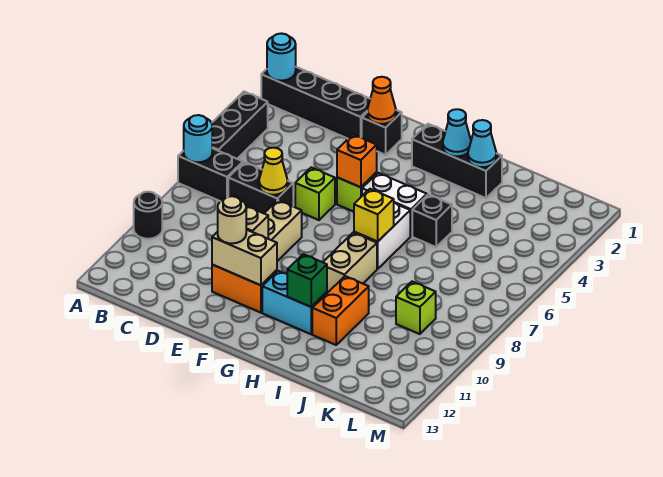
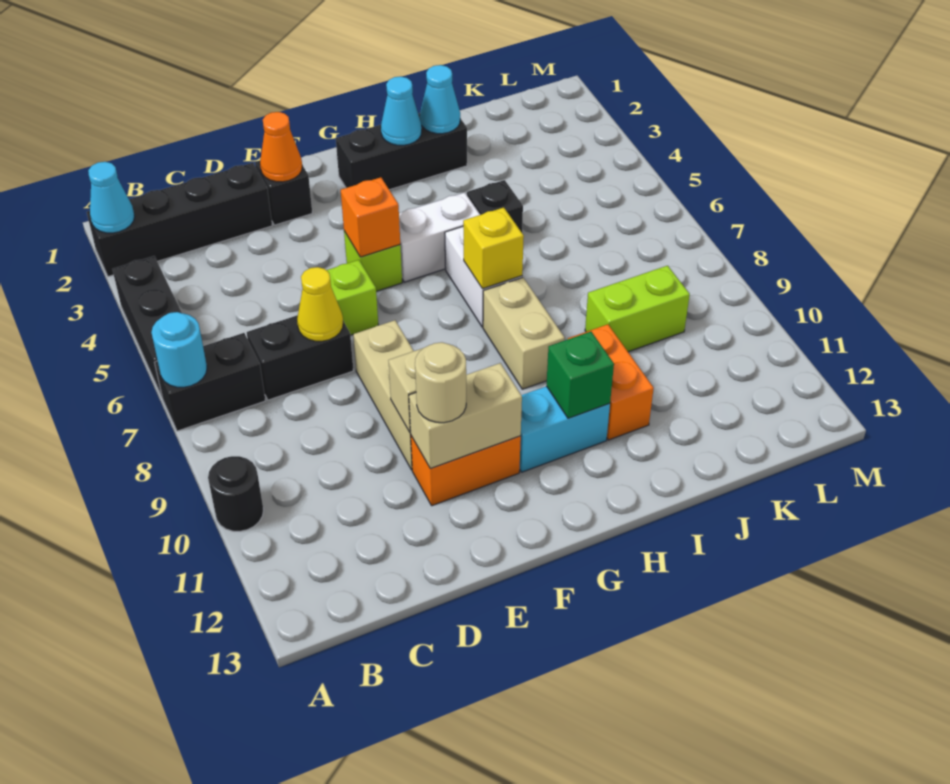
cyan round brick A2 level 2 -> cyan cone A2 level 2
lime brick K9 level 1 -> lime brick J9:K9 level 1

